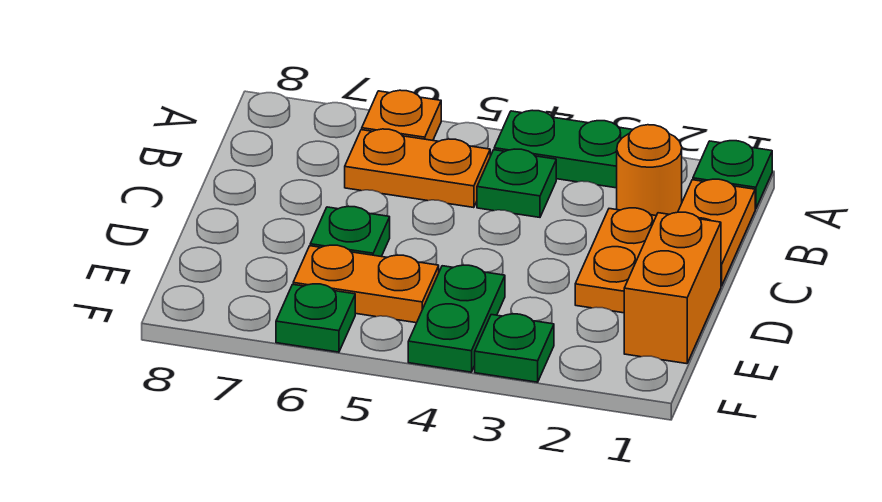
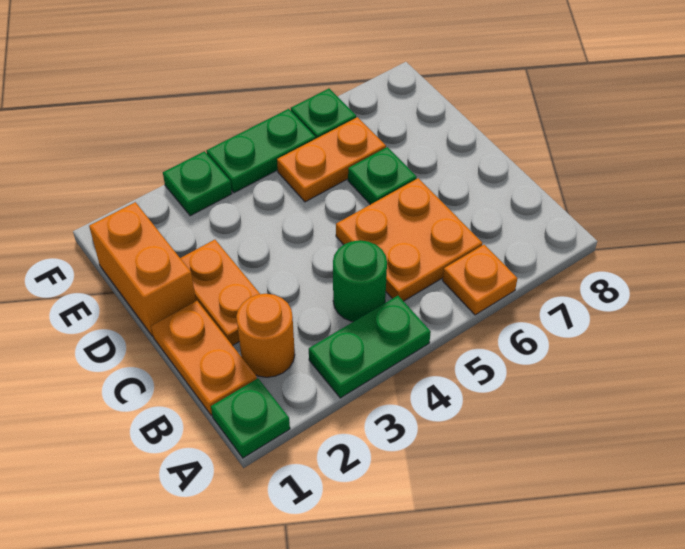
green plate B4 level 1 -> green round brick B4 level 1
orange plate B5:B6 level 1 -> orange plate B5:C6 level 1
green plate E4:F4 level 1 -> green plate F4:F5 level 1

